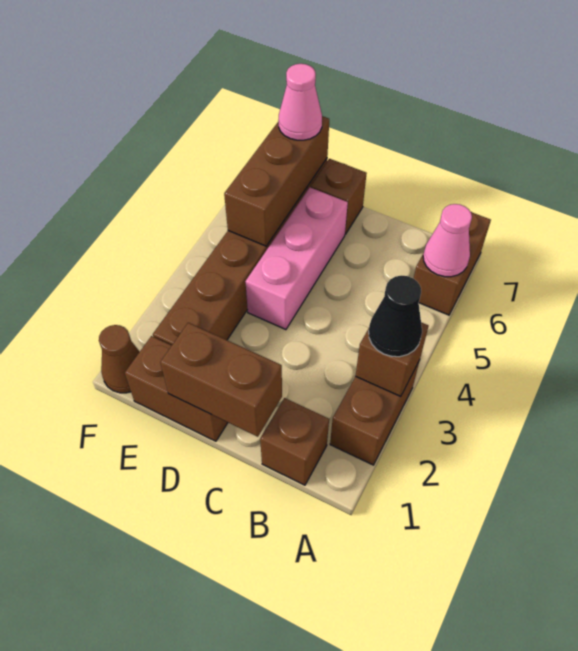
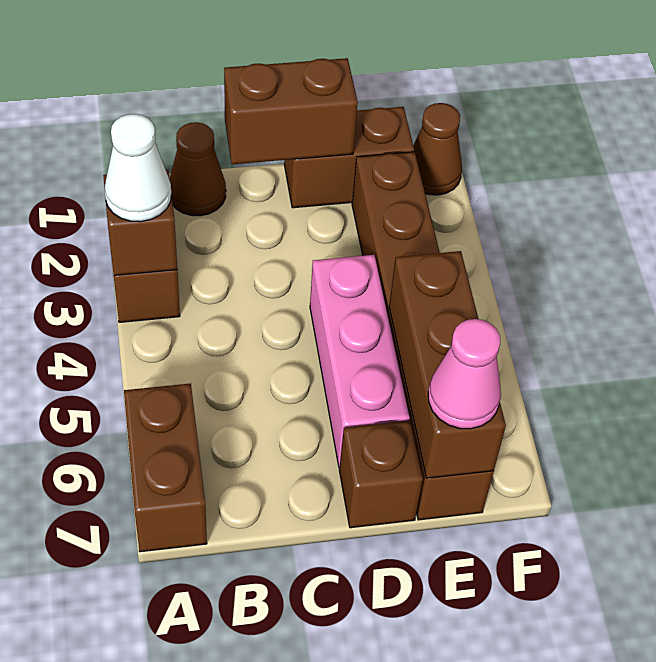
black cone A3 level 3 -> white cone A3 level 3
pink cone A6 level 2 -> none
brown brick B1 level 1 -> brown cone B1 level 1

